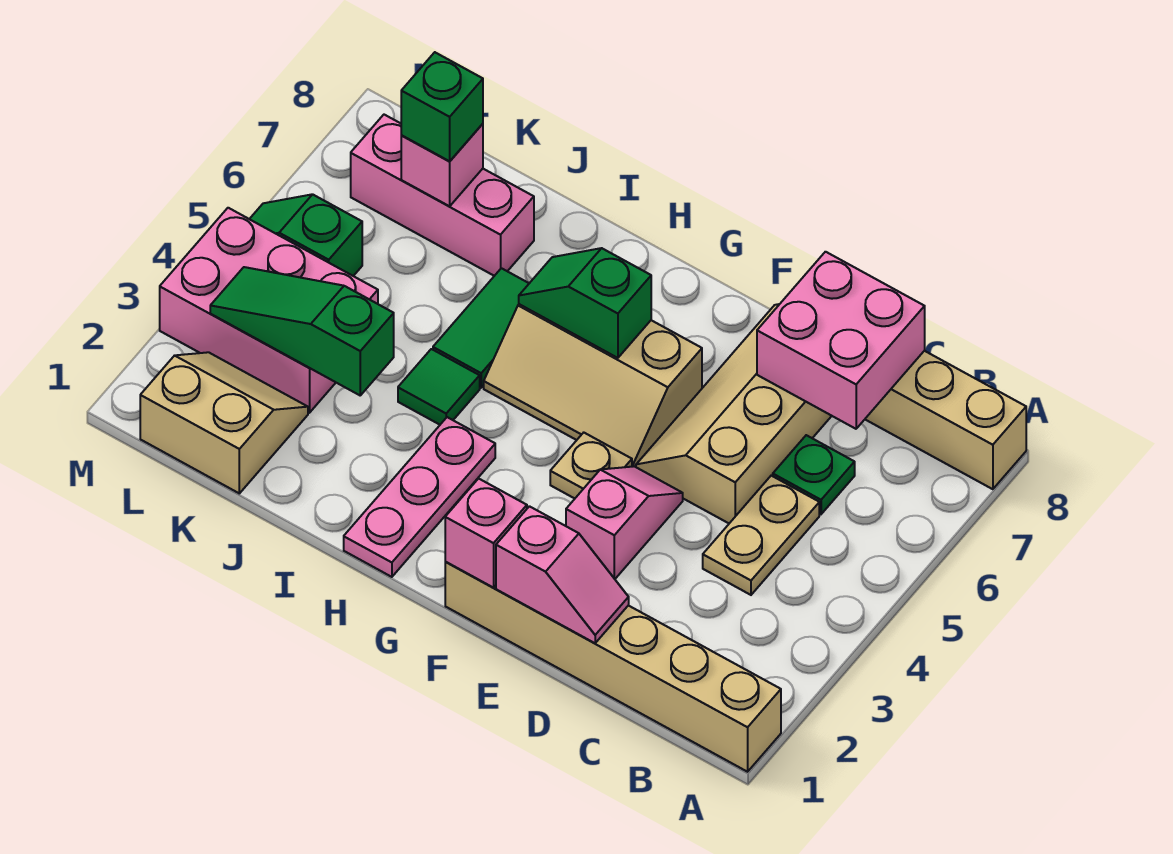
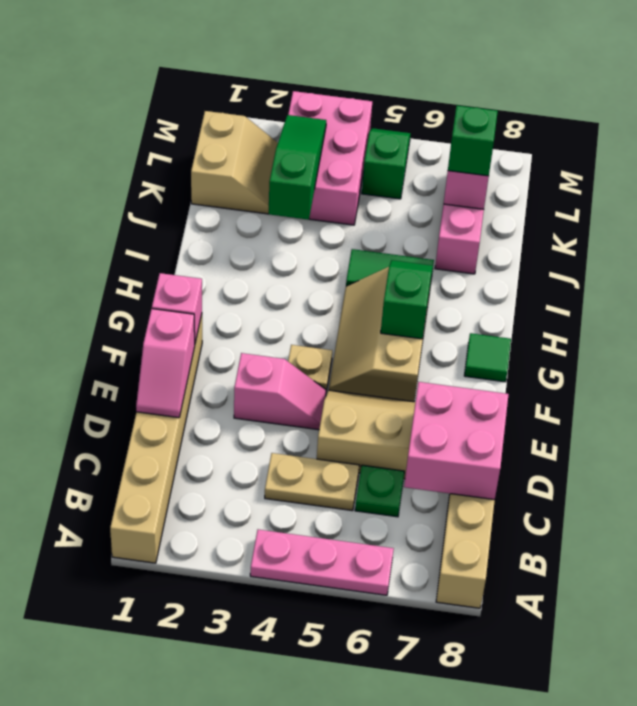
pink plate H1:H3 level 1 -> pink plate A4:A6 level 1
green tile I4 level 1 -> green tile G8 level 1

